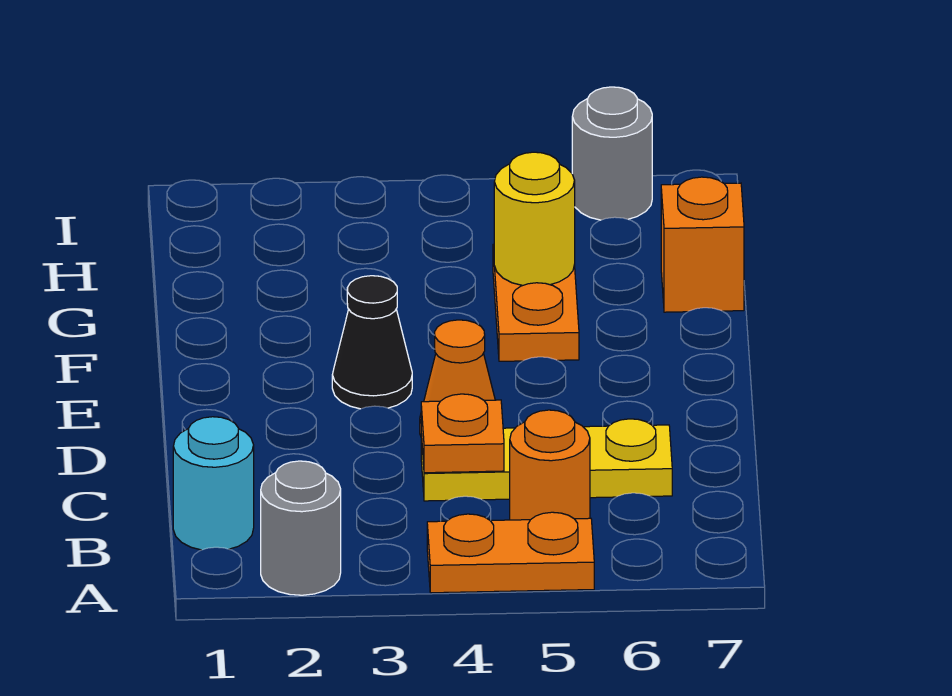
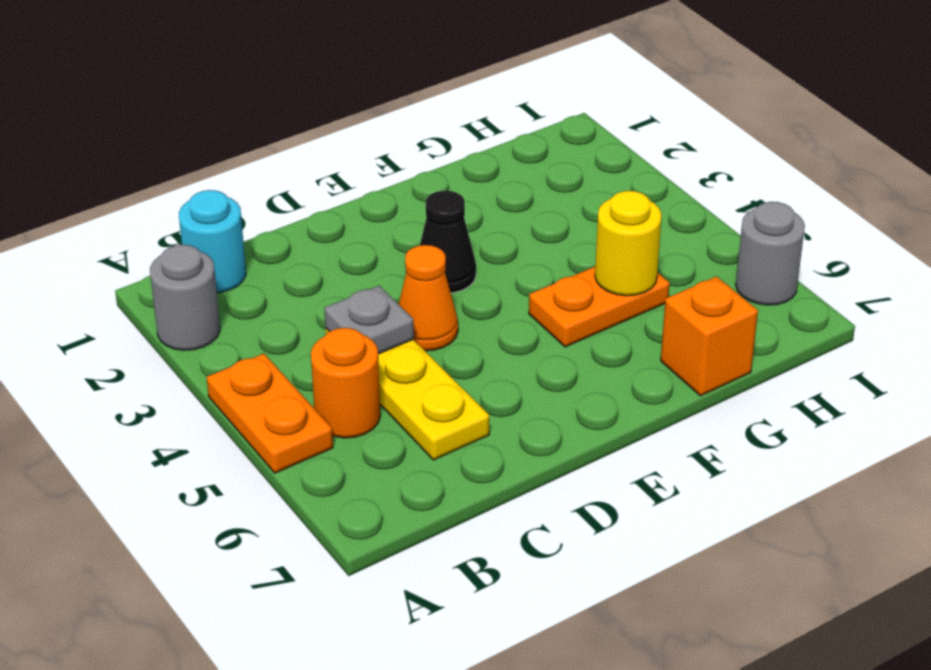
orange plate C4 level 2 -> grey plate C4 level 2

